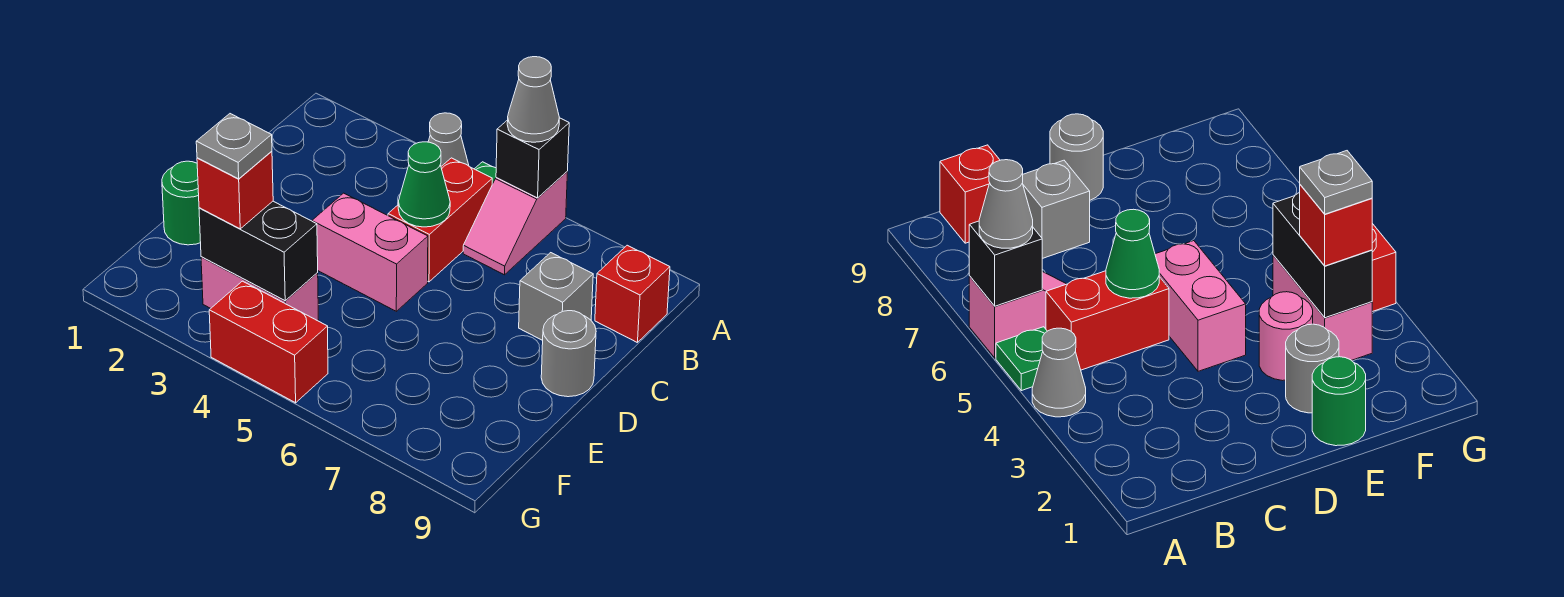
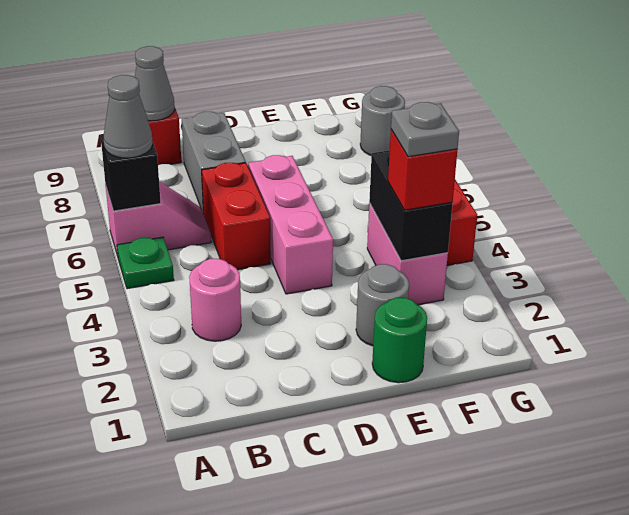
grey cone A4 level 1 -> grey cone B9 level 2
red brick B5:C5 level 1 -> red brick C5:C6 level 1
green cone C5 level 2 -> none
grey brick C8 level 1 -> grey brick C7:C8 level 1
pink brick D4:D5 level 1 -> pink brick D4:D6 level 1
grey round brick D9 level 1 -> grey round brick G8 level 1
pink round brick E3 level 1 -> pink round brick B3 level 1

